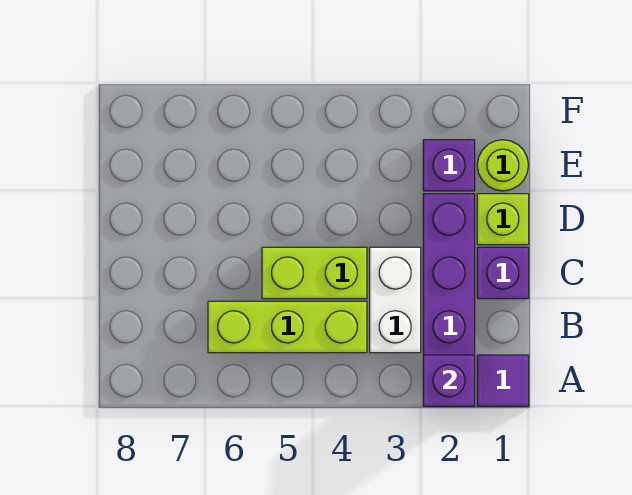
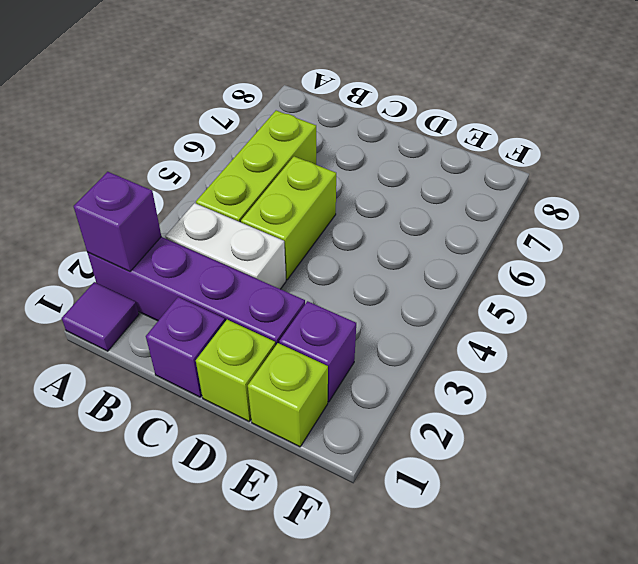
lime round brick E1 level 1 -> lime brick E1 level 1

